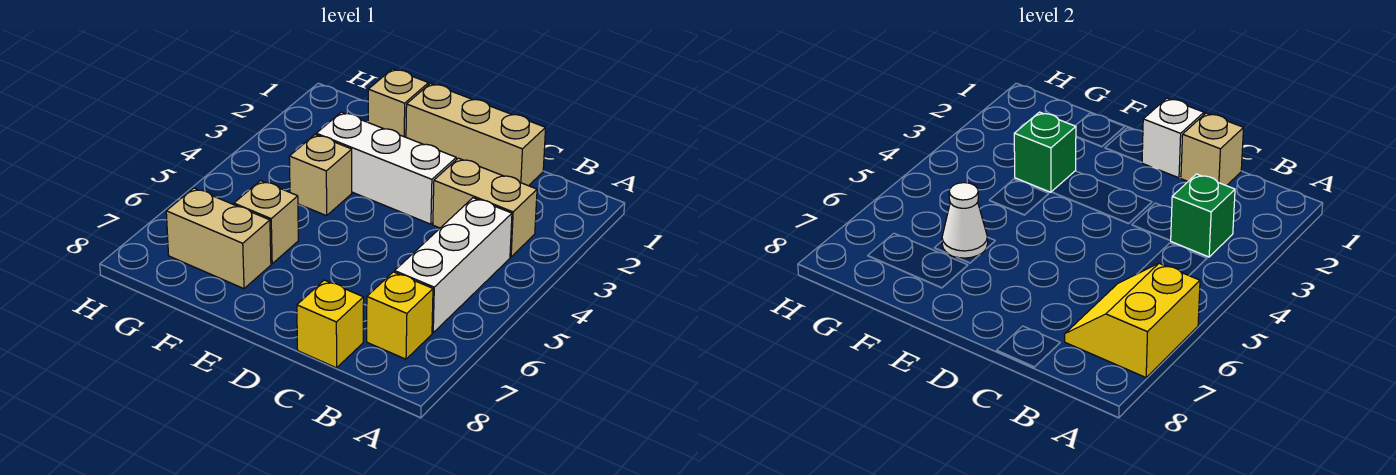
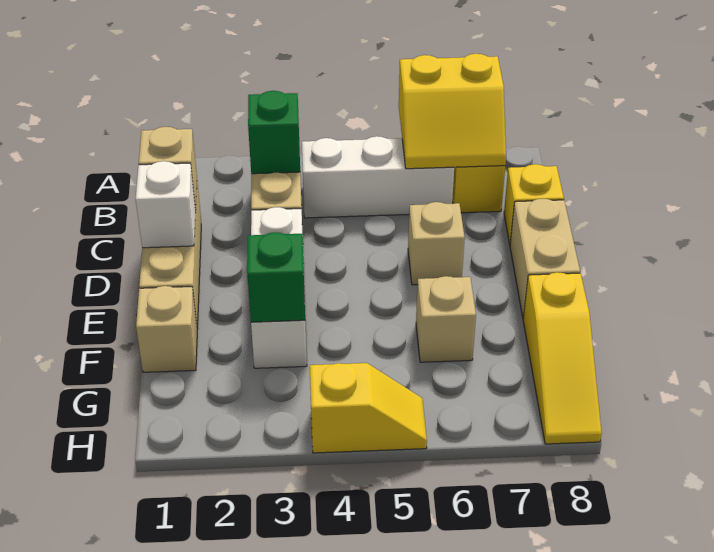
tan brick F4 level 1 -> tan brick D6 level 1
white cone F6 level 2 -> none
tan brick F7:G7 level 1 -> tan brick D8:E8 level 1
none -> yellow slope F8:H8 level 1 top F
none -> yellow slope H4:H5 level 1 top 4

